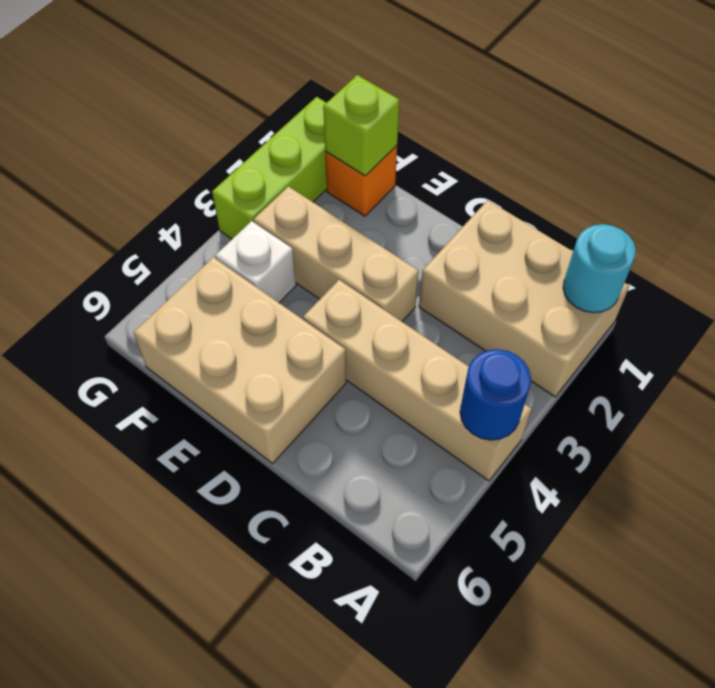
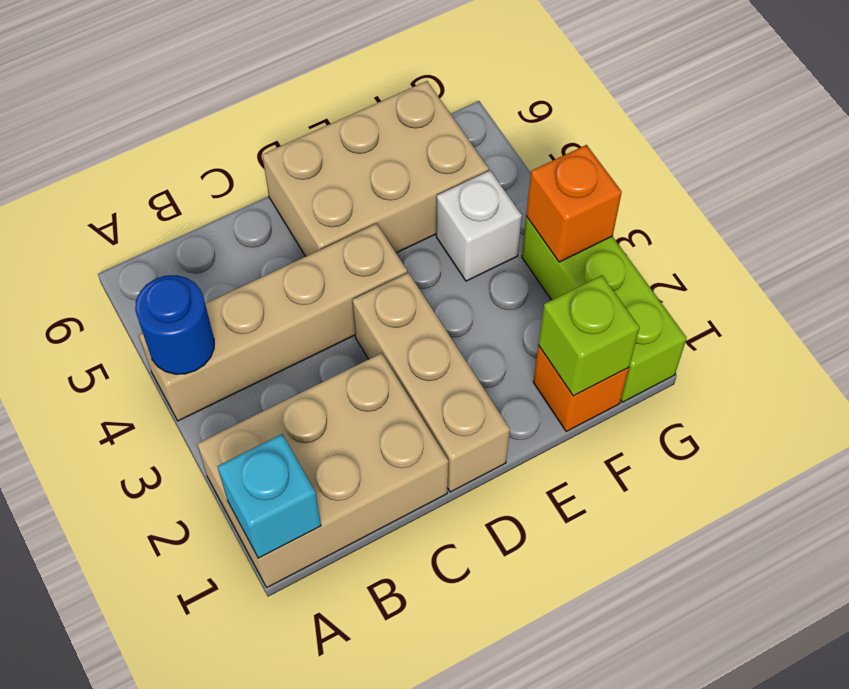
cyan round brick A1 level 2 -> cyan brick A1 level 2
tan brick D3:F3 level 1 -> tan brick D1:D3 level 1
none -> orange brick G3 level 2

